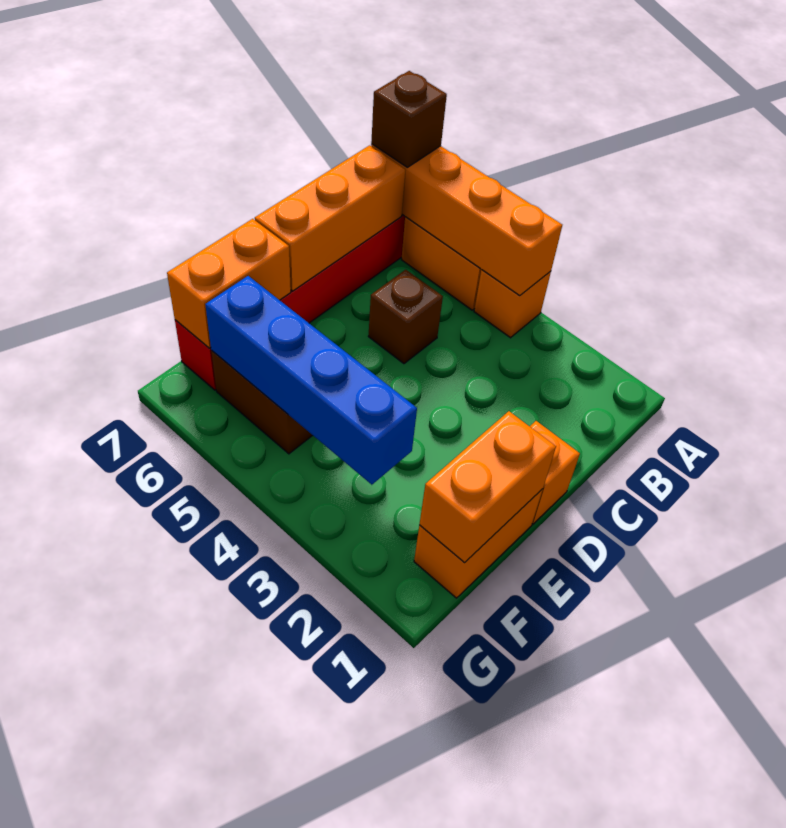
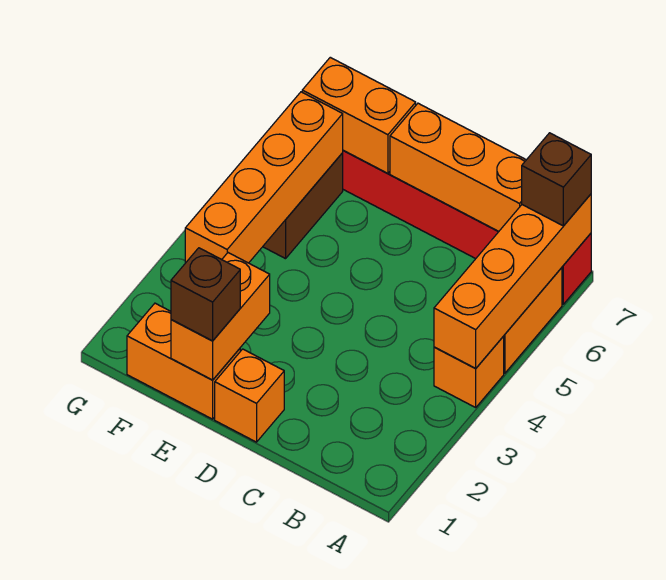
brown brick C5 level 1 -> brown brick E1 level 3
orange brick E1:F1 level 2 -> orange brick E1:E2 level 2
blue brick F3:F6 level 2 -> orange brick F3:F6 level 2

